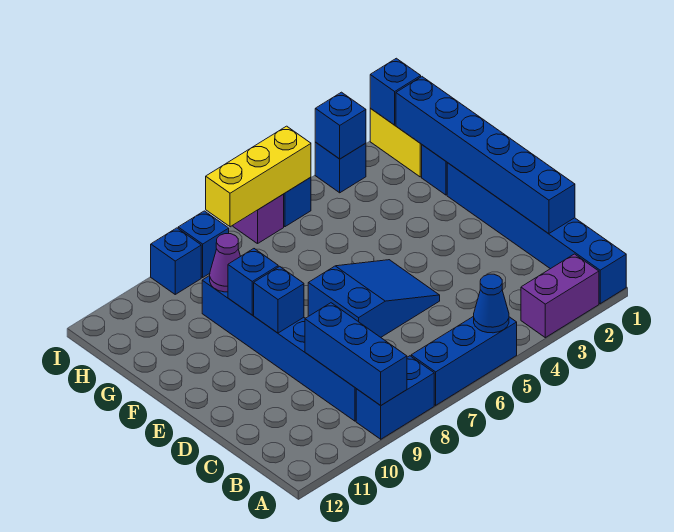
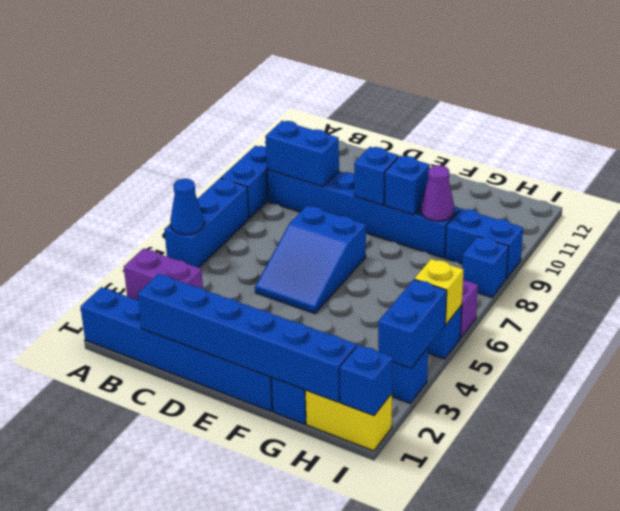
purple brick A2:A3 level 1 -> purple brick A3:B3 level 1
blue brick A9:C9 level 2 -> blue brick B9:C9 level 2
blue brick I3 level 2 -> blue brick I3:I4 level 2
yellow brick I5:I7 level 2 -> yellow brick I5 level 2
blue brick I9 level 1 -> blue brick H9:I9 level 1

